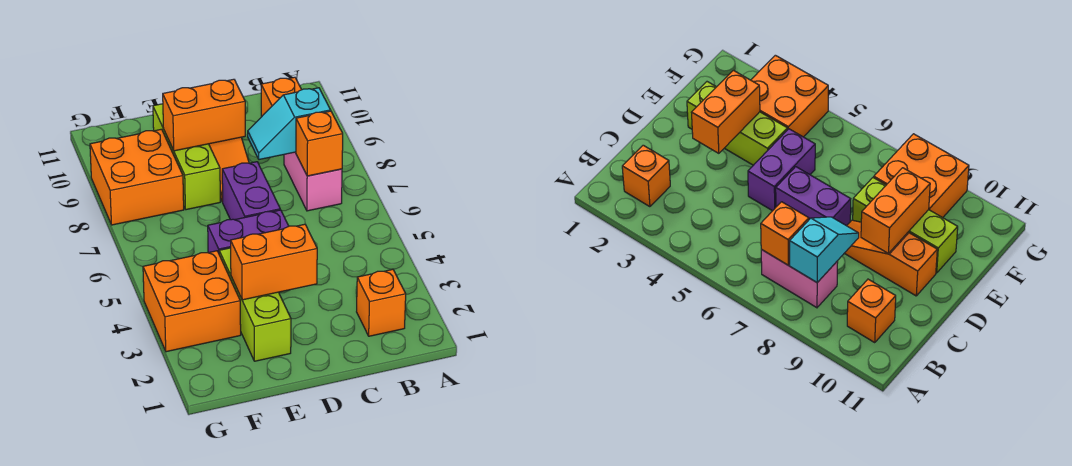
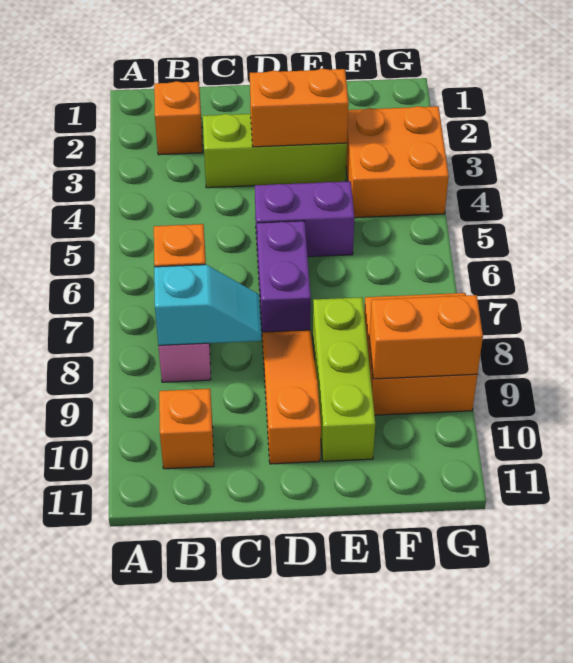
orange brick D9:E9 level 2 -> orange brick F9:G9 level 2
lime brick E2:E4 level 1 -> lime brick C3:E3 level 1

